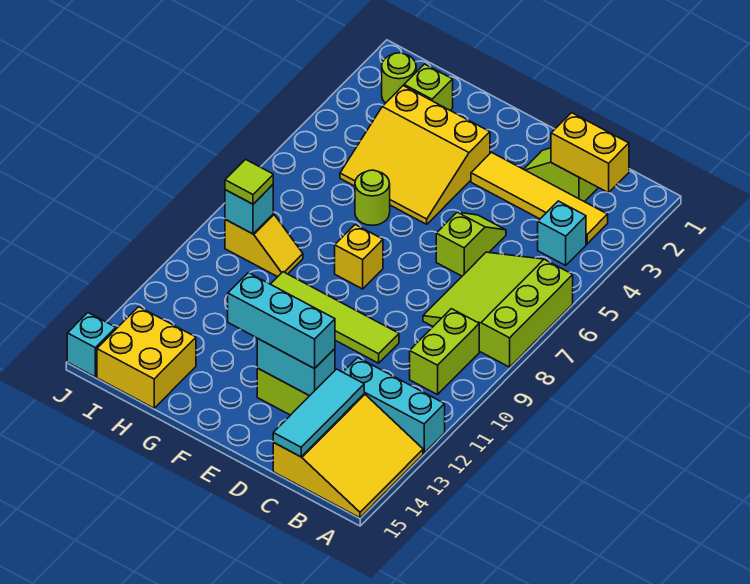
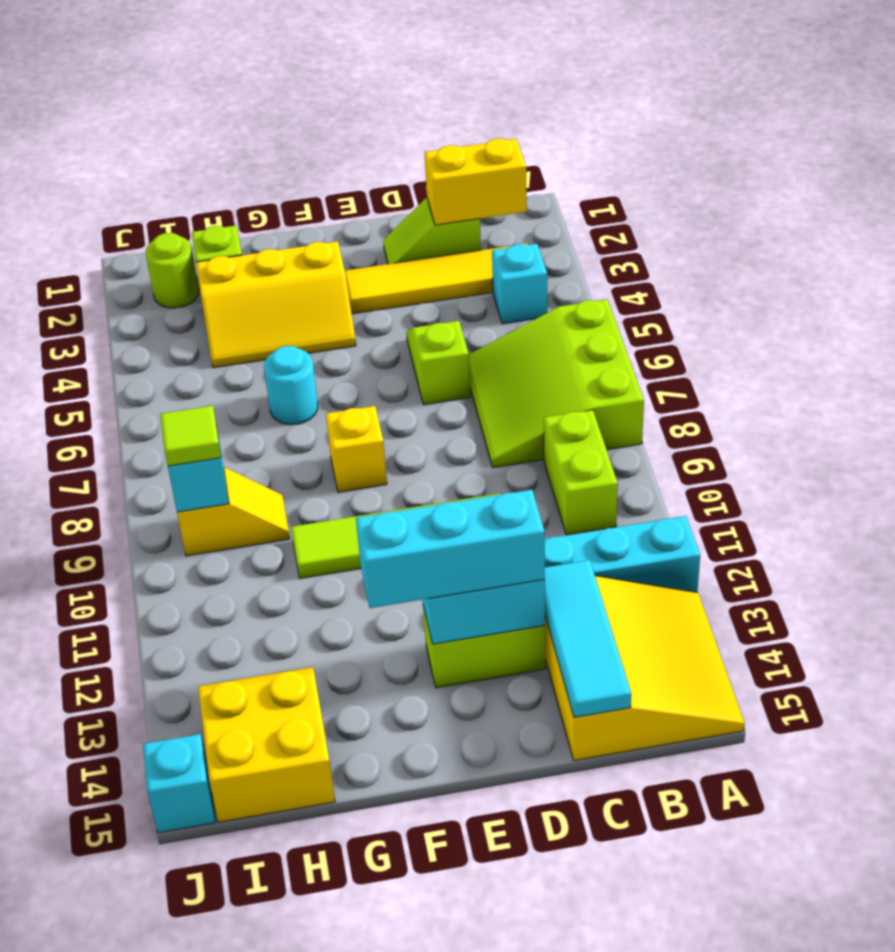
yellow slope F3:H5 level 1 top 3 -> yellow slope F3:H4 level 1 top 3
lime round brick G6 level 1 -> cyan round brick G6 level 1

